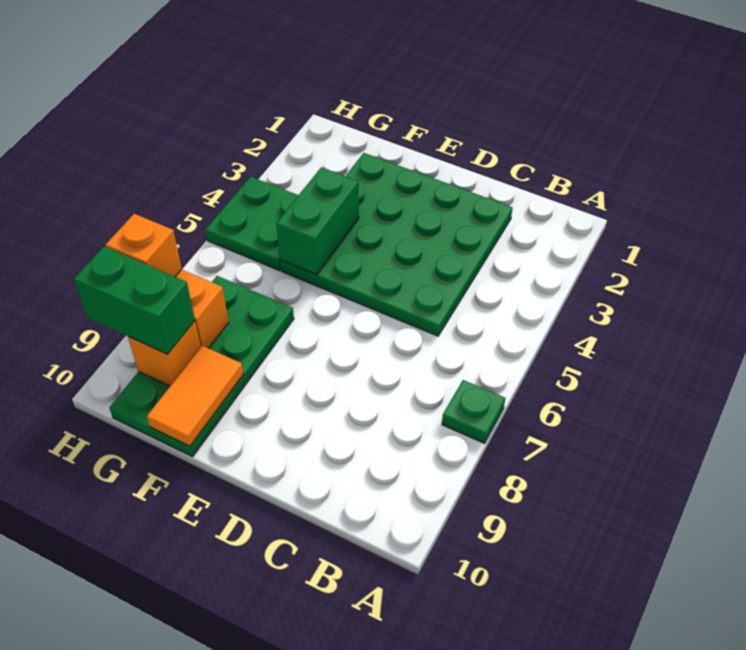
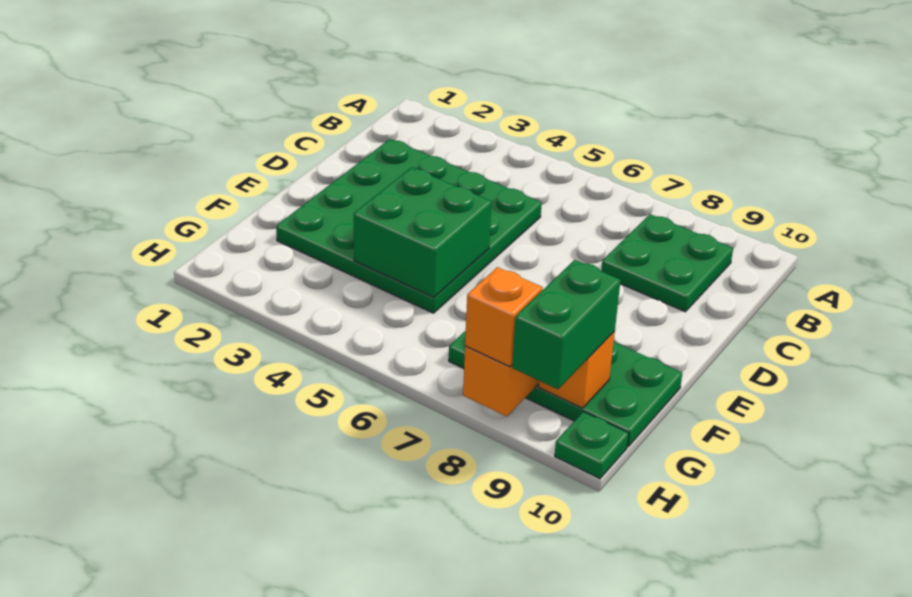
green plate A7 level 1 -> green plate H10 level 1
green brick F4:F5 level 2 -> green brick E4:F5 level 2
orange tile F9:F10 level 2 -> none
green plate G4:H5 level 1 -> green plate B8:C9 level 1

